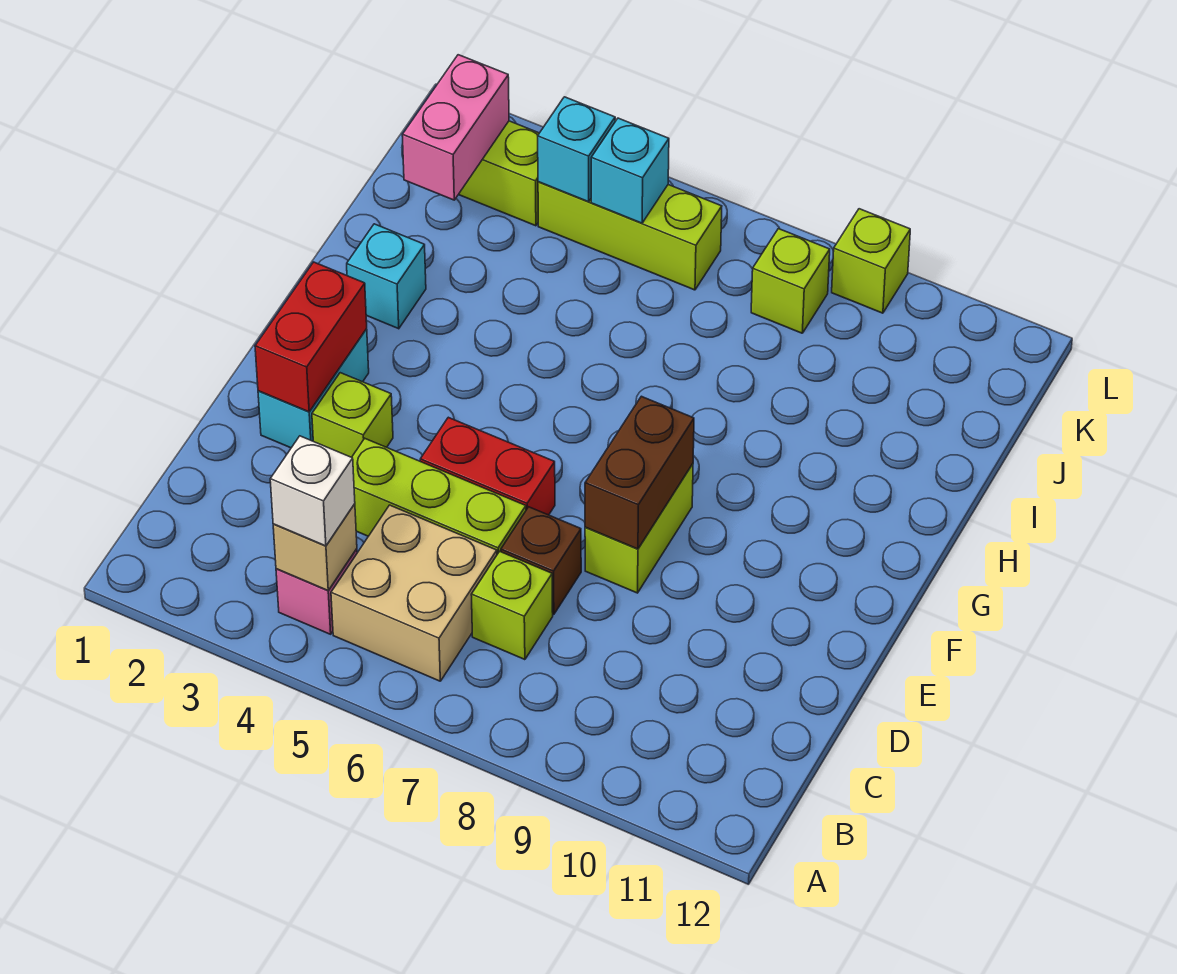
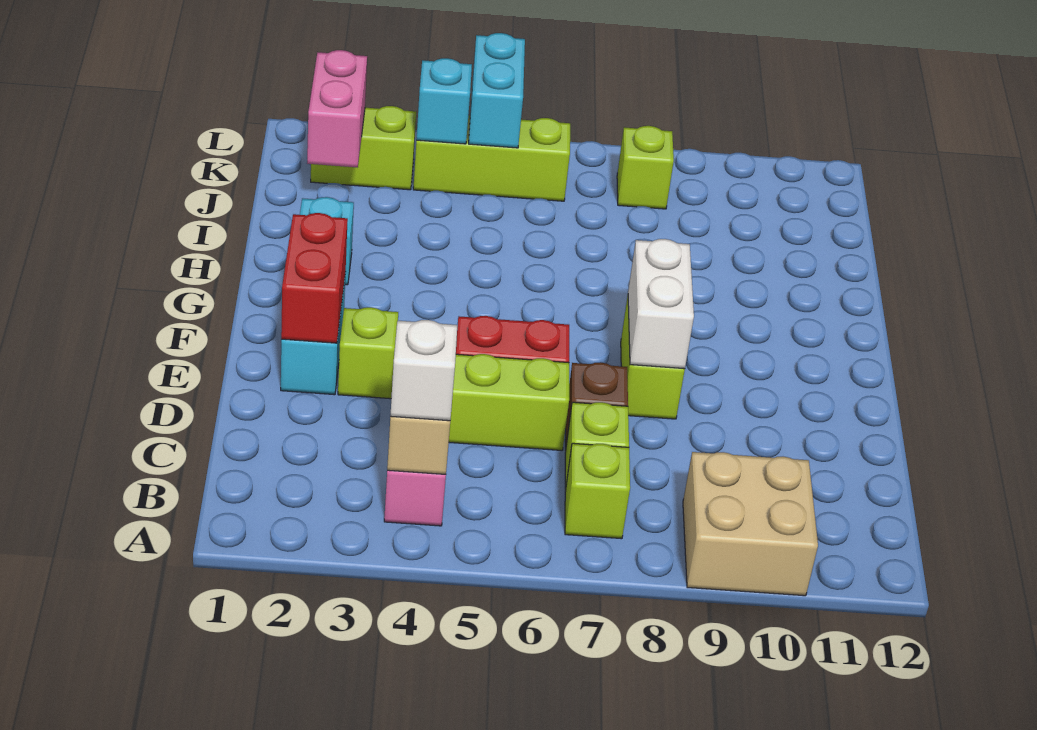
tan brick B5:C6 level 1 -> tan brick A9:B10 level 1
brown brick E8:F8 level 2 -> white brick E8:F8 level 2
cyan brick K5 level 2 -> cyan brick K5:L5 level 2
lime brick L9 level 1 -> lime brick B7 level 1

